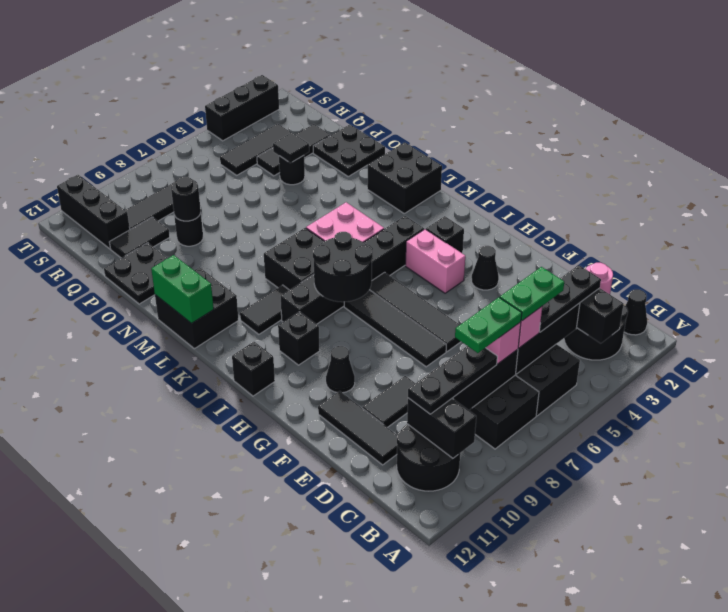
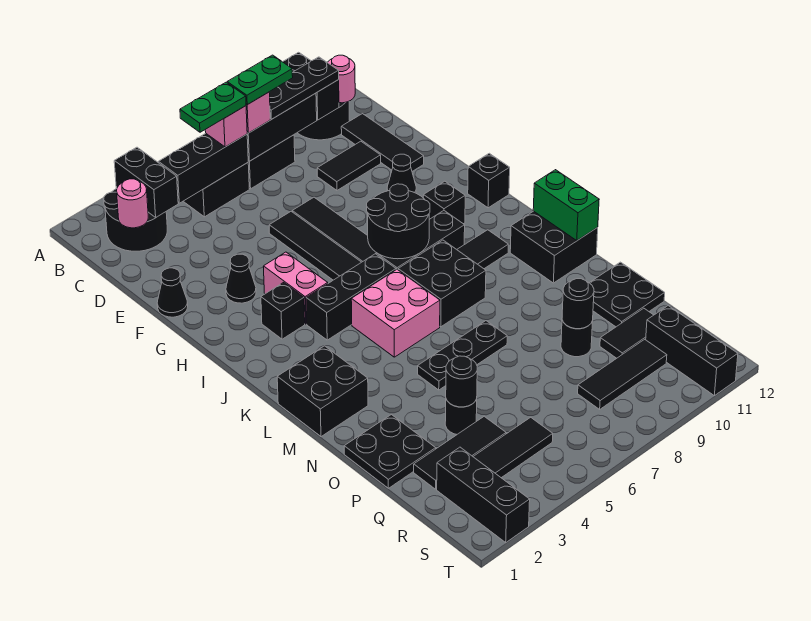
black cone B1 level 1 -> black cone F1 level 1
black plate C3:C5 level 3 -> black plate N5:N7 level 1
none -> pink round brick C11 level 2
black tile P4 level 2 -> black round brick P4 level 2
black brick T2:T4 level 1 -> black brick R2:T2 level 1

